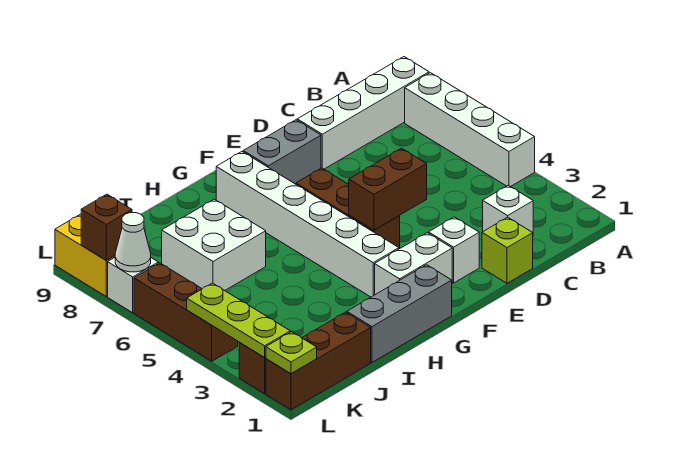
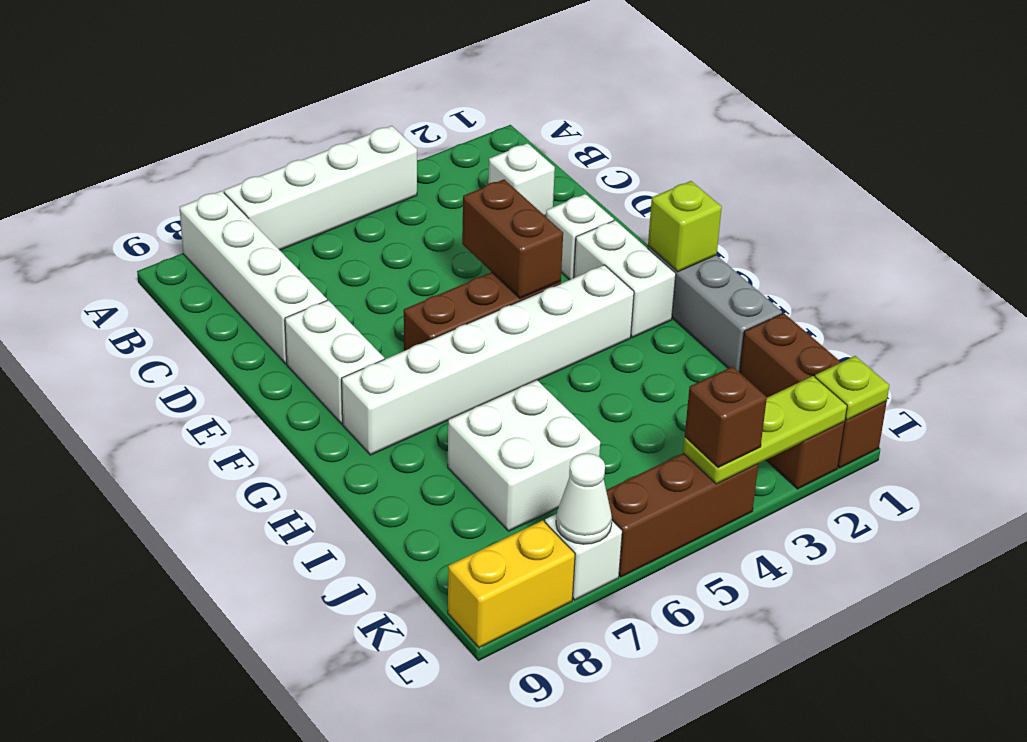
lime brick D1 level 1 -> lime brick G1 level 2
grey brick E8:F8 level 1 -> white brick E8:F8 level 1
brown brick L8 level 2 -> brown brick L4 level 3

